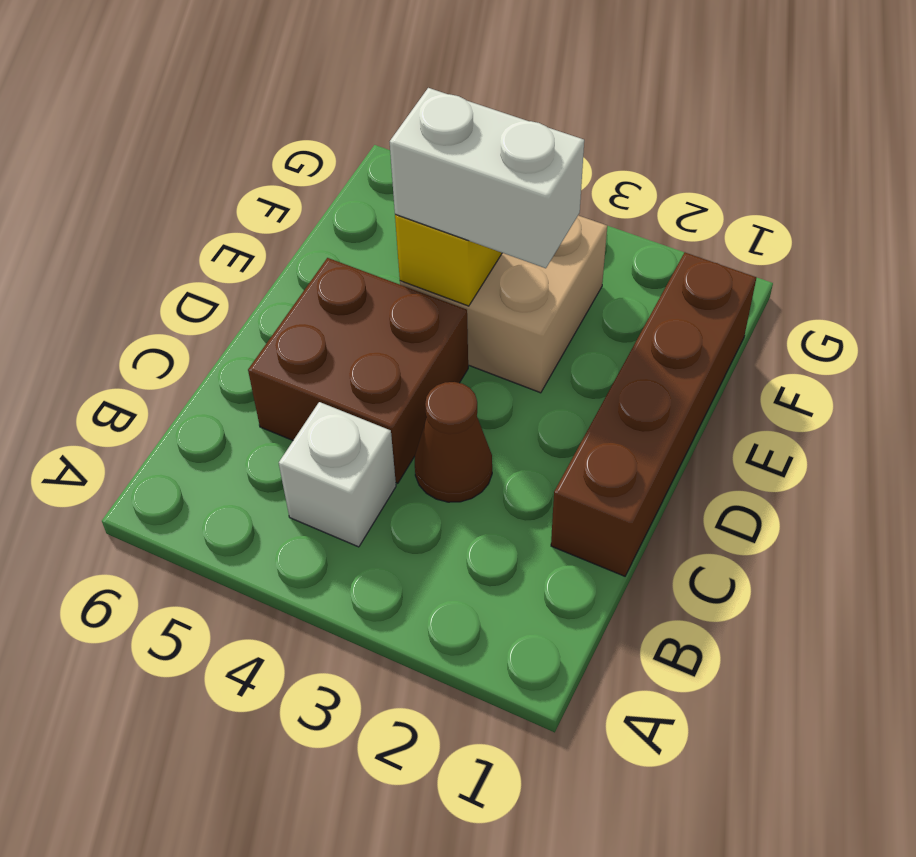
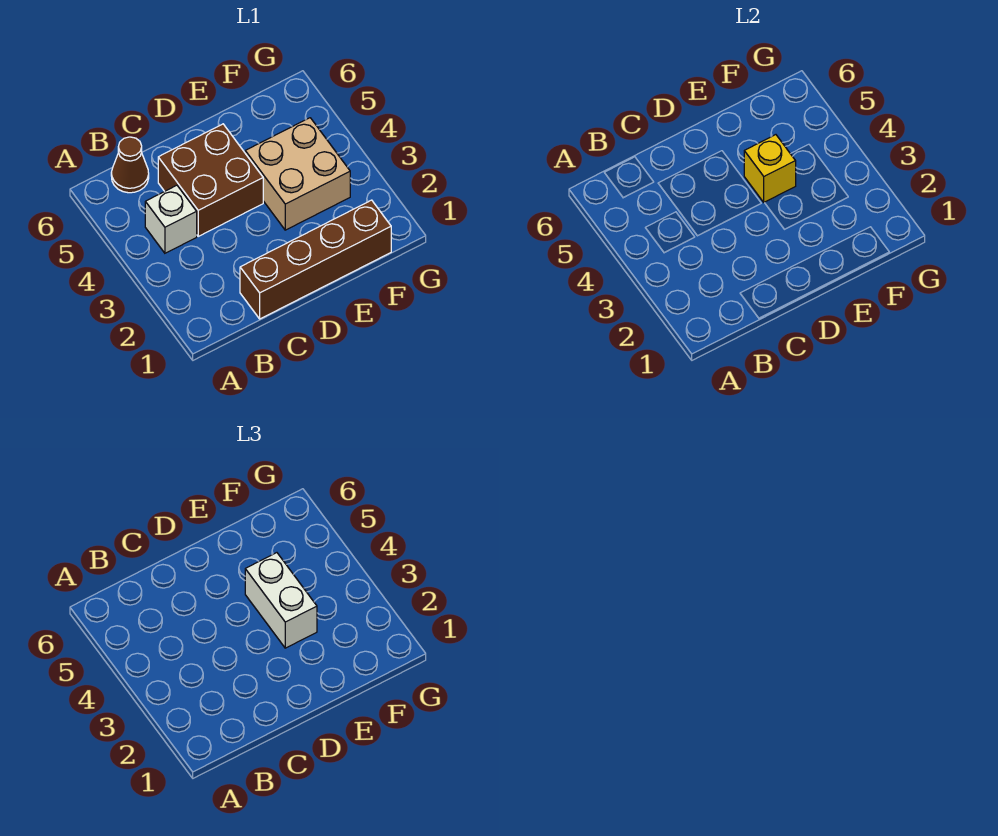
brown cone C3 level 1 -> brown cone B6 level 1

